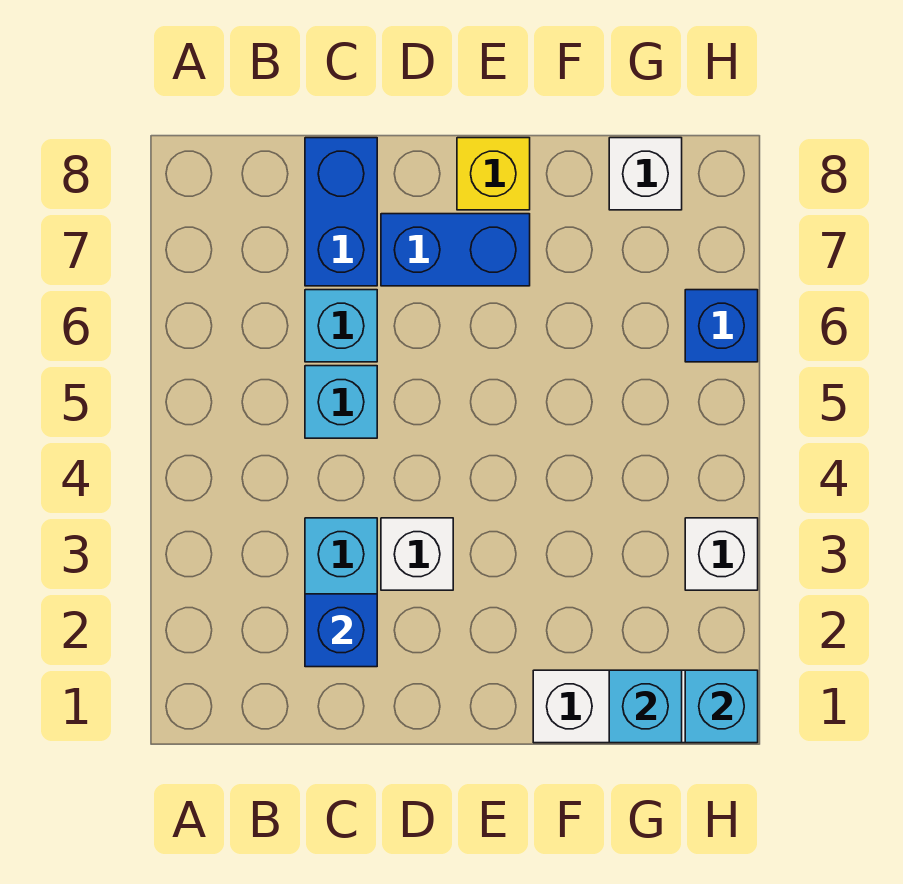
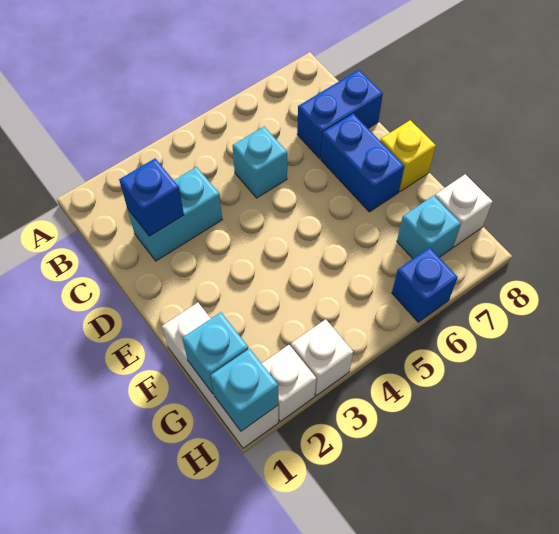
cyan brick C6 level 1 -> cyan brick G7 level 1
white brick D3 level 1 -> white brick H2 level 1

